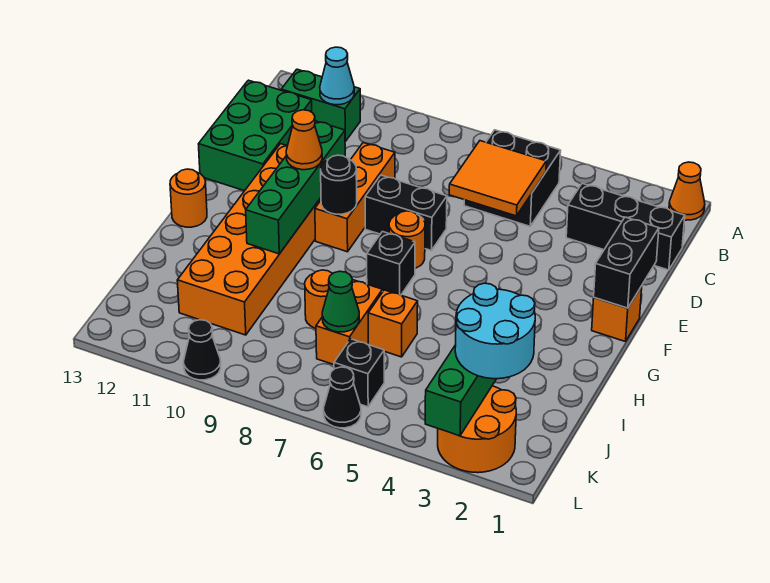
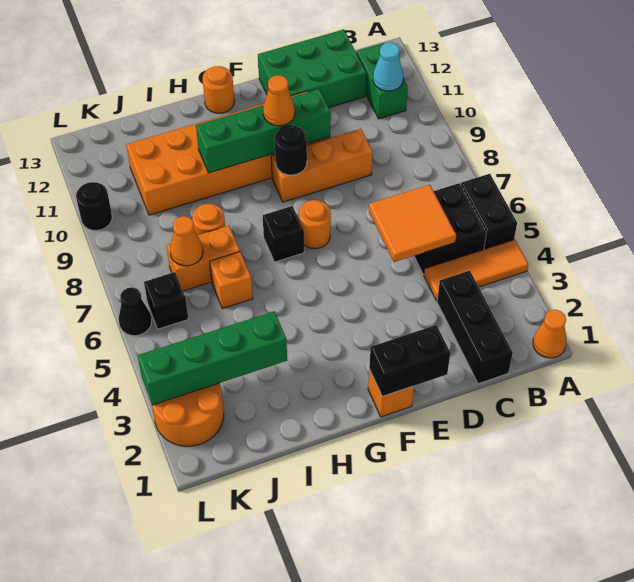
none -> orange tile A4:C4 level 1
black brick E7:E8 level 1 -> black brick A5:A6 level 1
cyan round brick J2:K3 level 3 -> none
green cone J7 level 2 -> orange cone J7 level 2
black cone L10 level 1 -> black round brick L10 level 1

